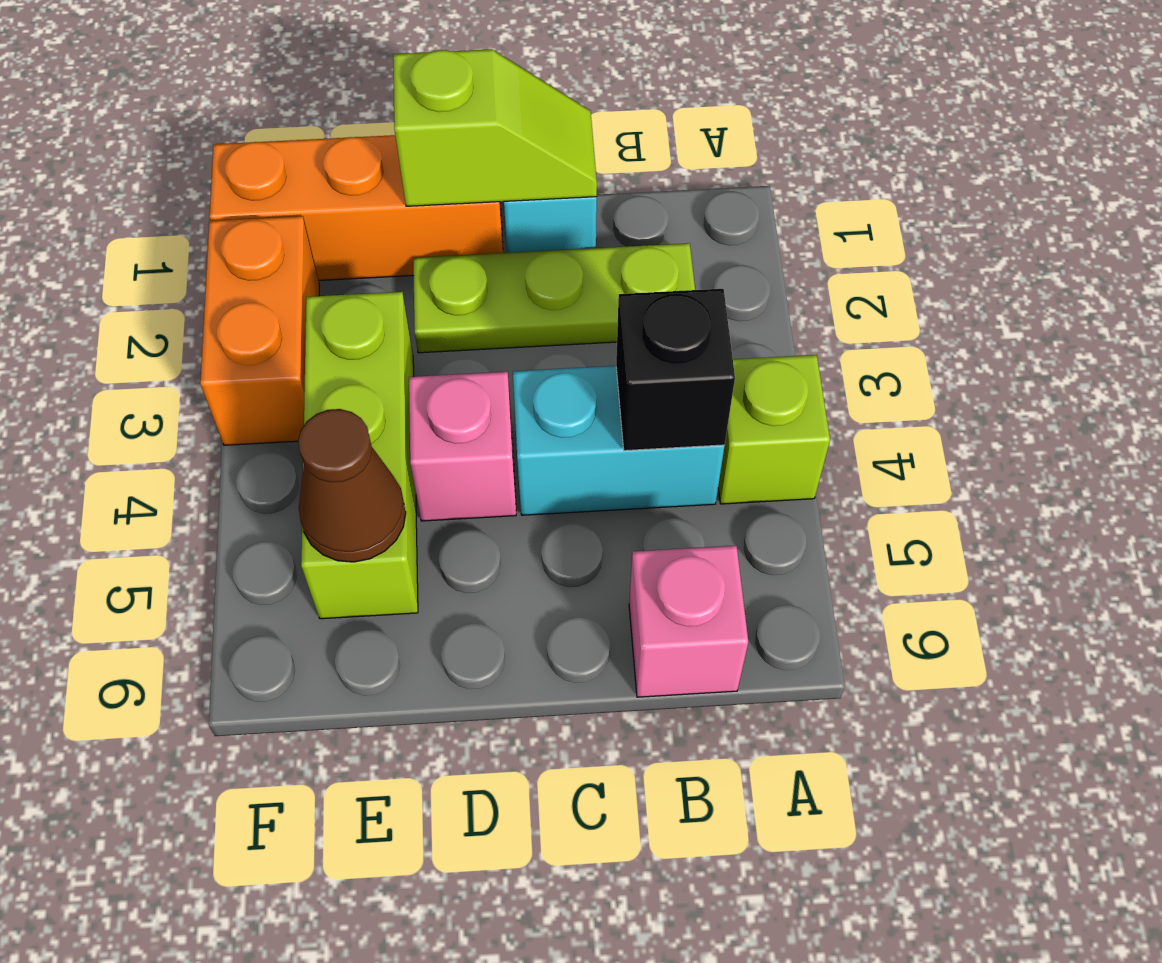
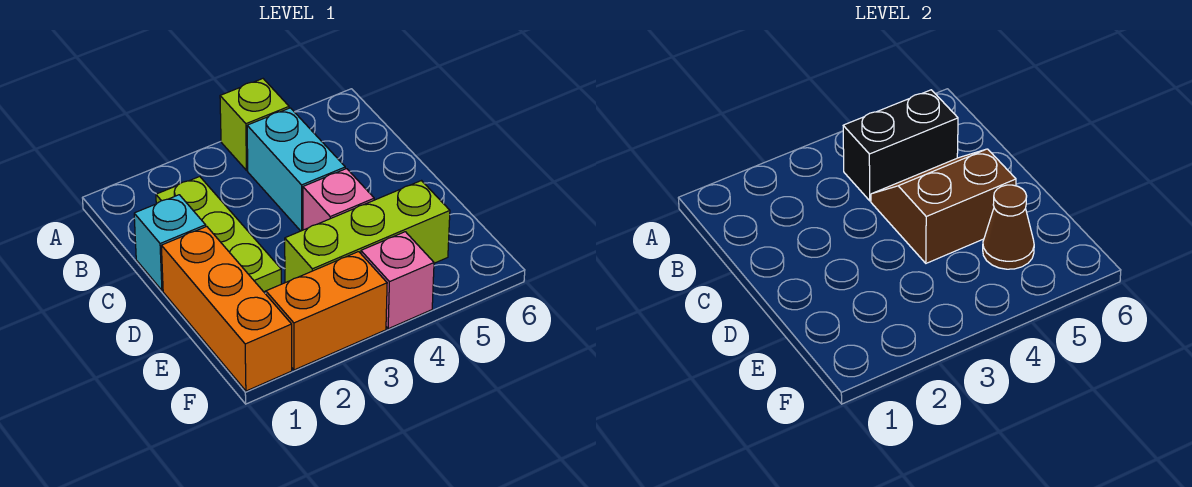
black brick B4 level 2 -> black brick B4:B5 level 2
pink brick B6 level 1 -> pink brick F4 level 1
lime slope C1:D1 level 2 top D -> none
none -> brown slope C4:D5 level 2 top D

